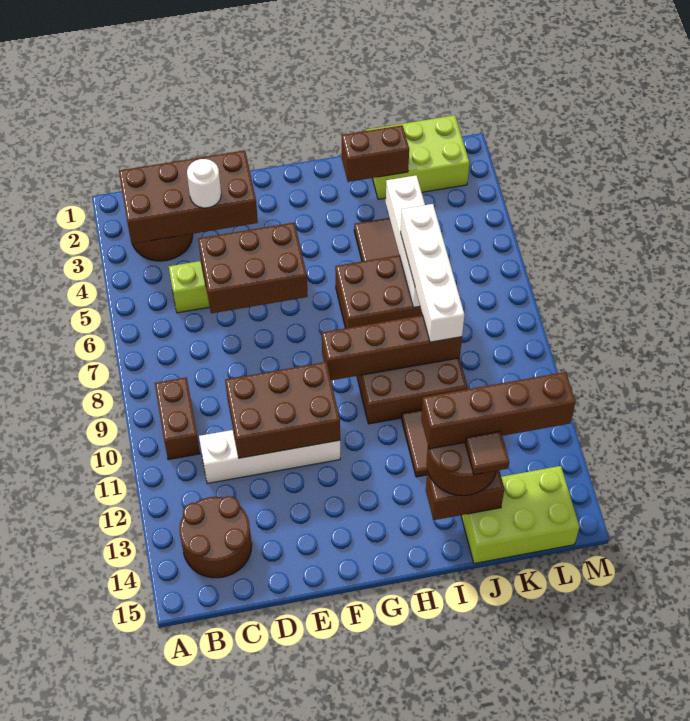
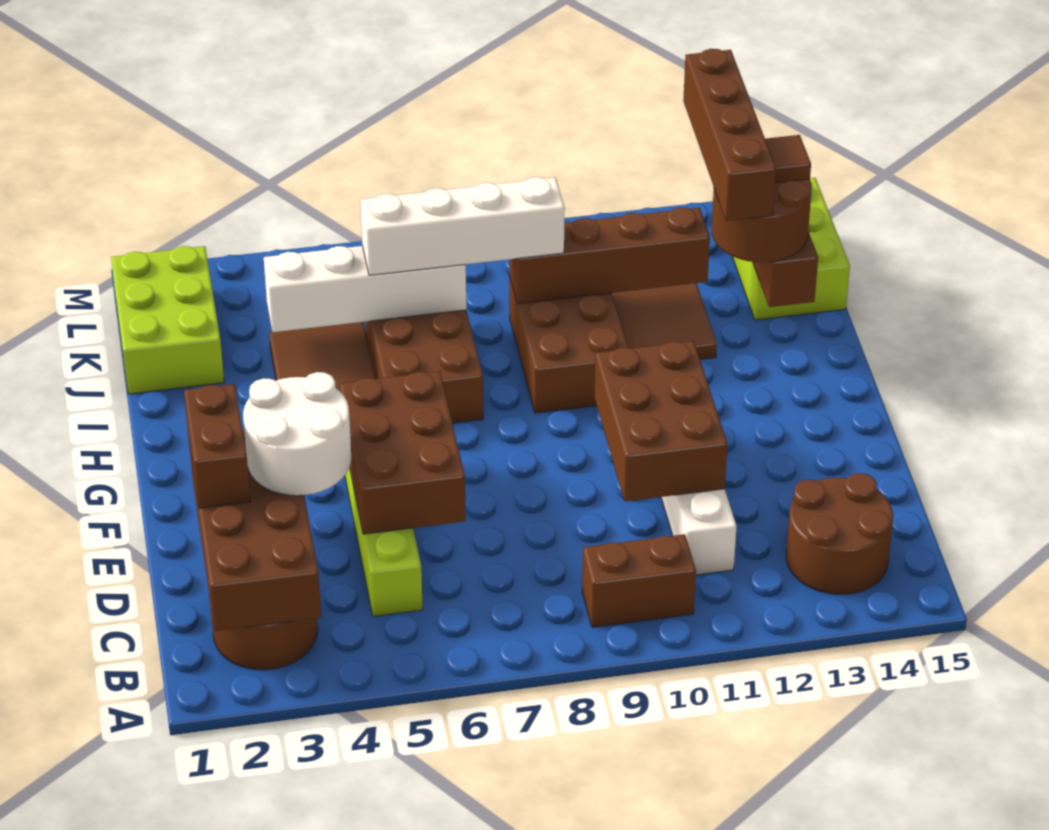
white round brick D3 level 3 -> white round brick D3:E4 level 3
brown brick G9:J9 level 2 -> brown brick J9:J12 level 2
brown brick I2:J2 level 2 -> brown brick D2:E2 level 3

